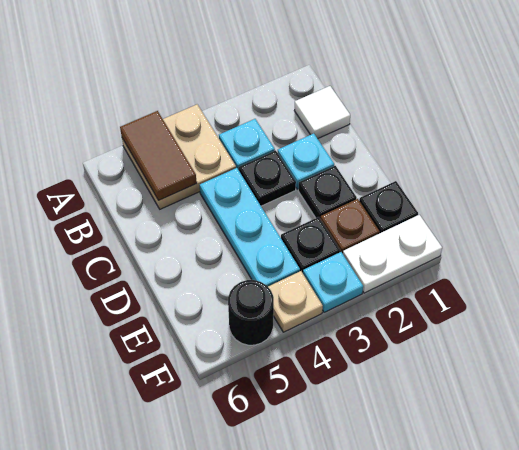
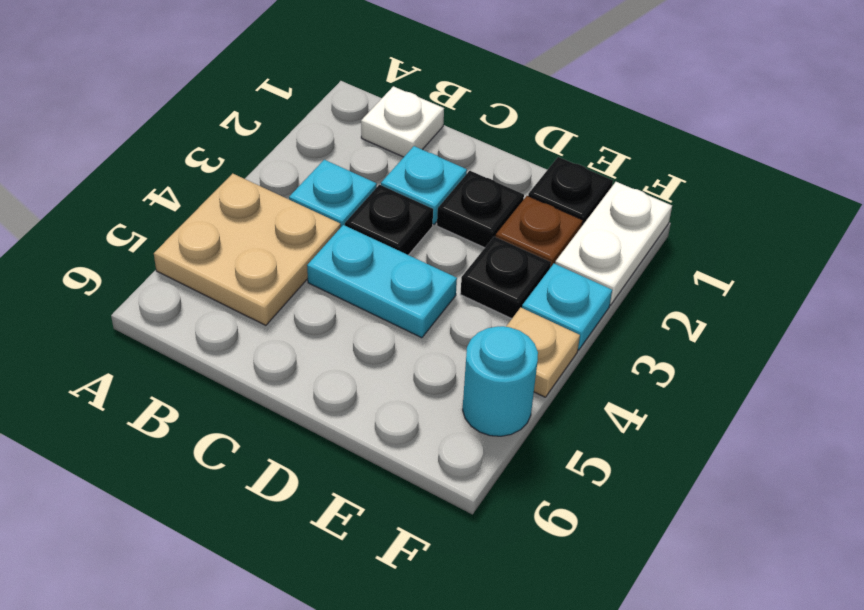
brown tile A5:B5 level 2 -> none
white tile B1 level 1 -> white plate B1 level 1
cyan plate C4:E4 level 1 -> cyan plate C4:D4 level 1
black round brick F5 level 1 -> cyan round brick F5 level 1

